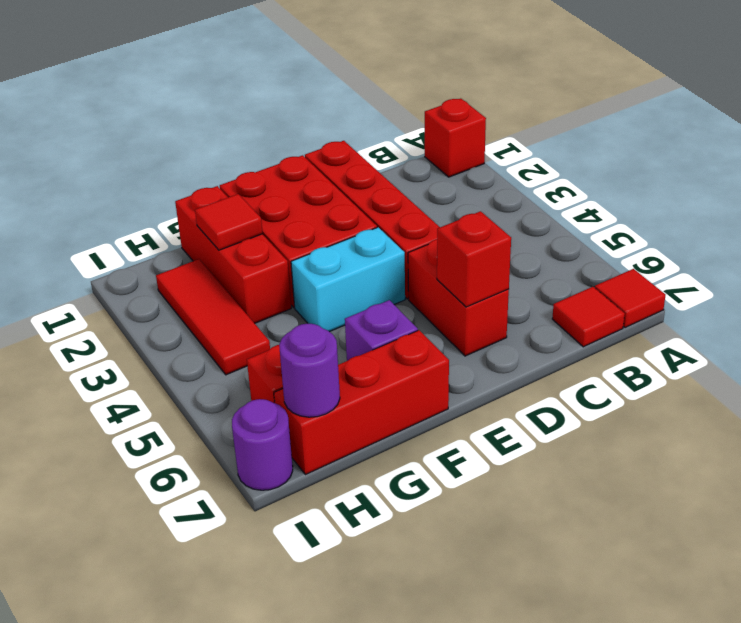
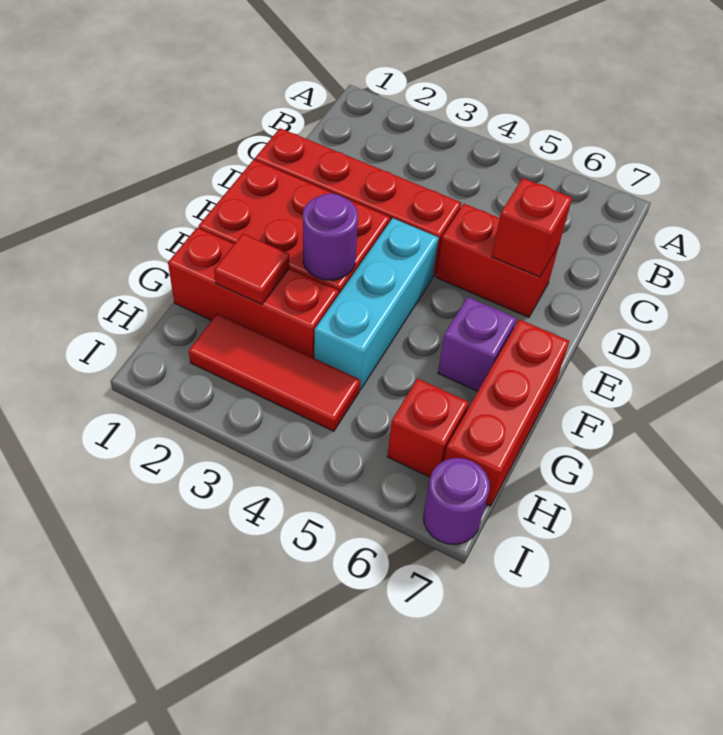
red brick A1 level 1 -> none
red tile A7 level 1 -> none
red tile B7 level 1 -> none
cyan brick E4:F4 level 1 -> cyan brick E4:G4 level 1
purple round brick H7 level 2 -> purple round brick F3 level 2

